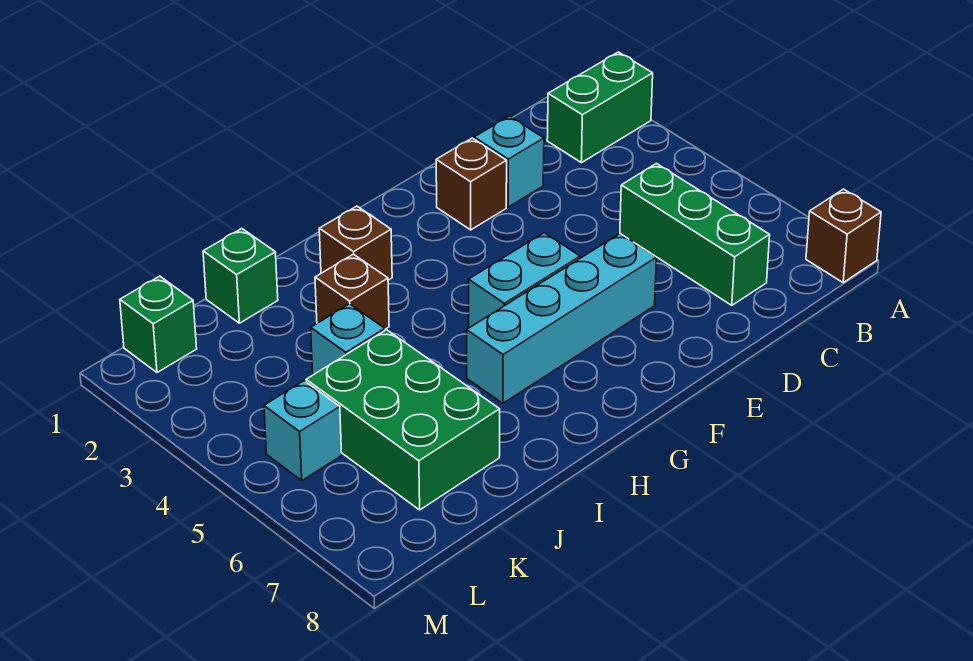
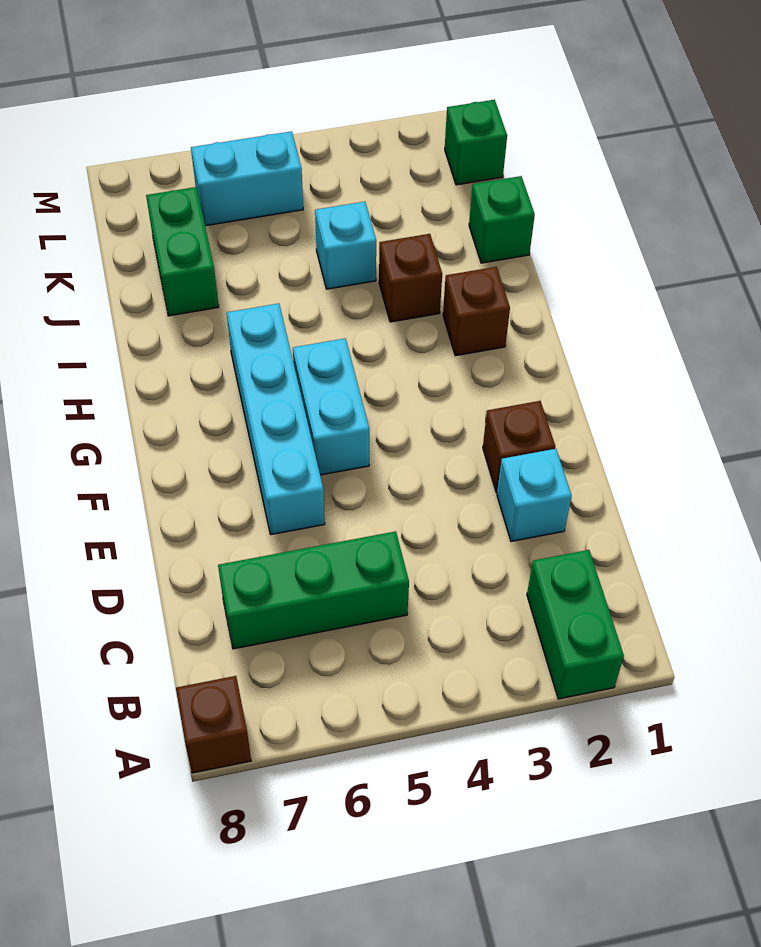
green brick J5:K7 level 1 -> green brick J7:K7 level 1
cyan brick L5 level 1 -> cyan brick L5:L6 level 1

